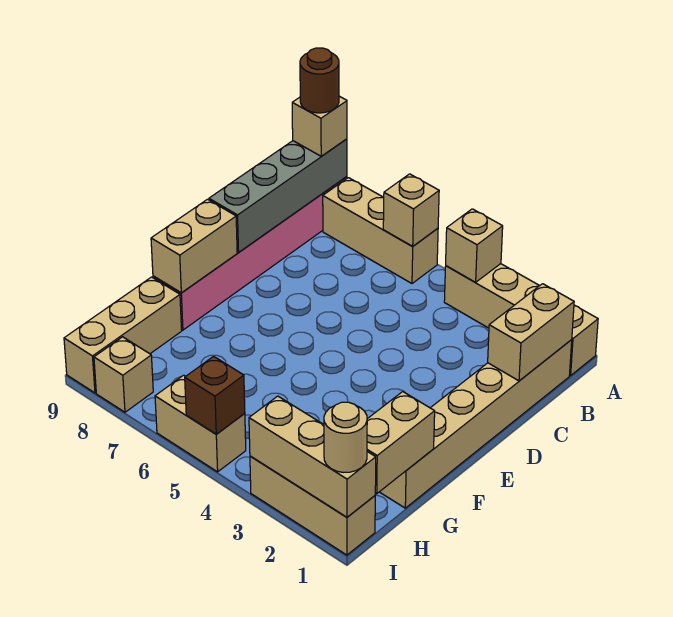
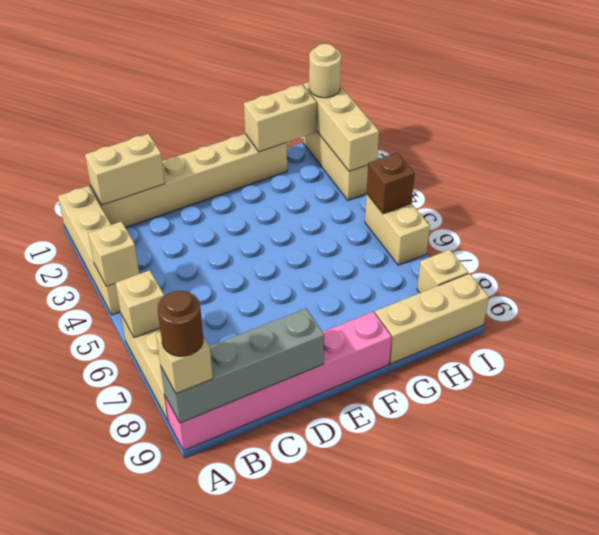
tan brick E9:F9 level 2 -> none

